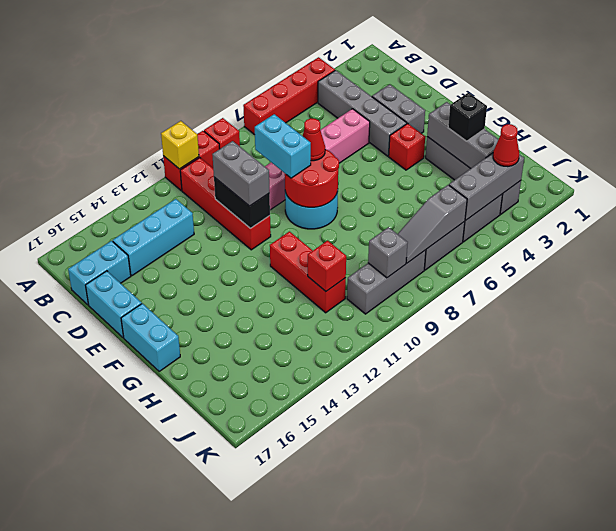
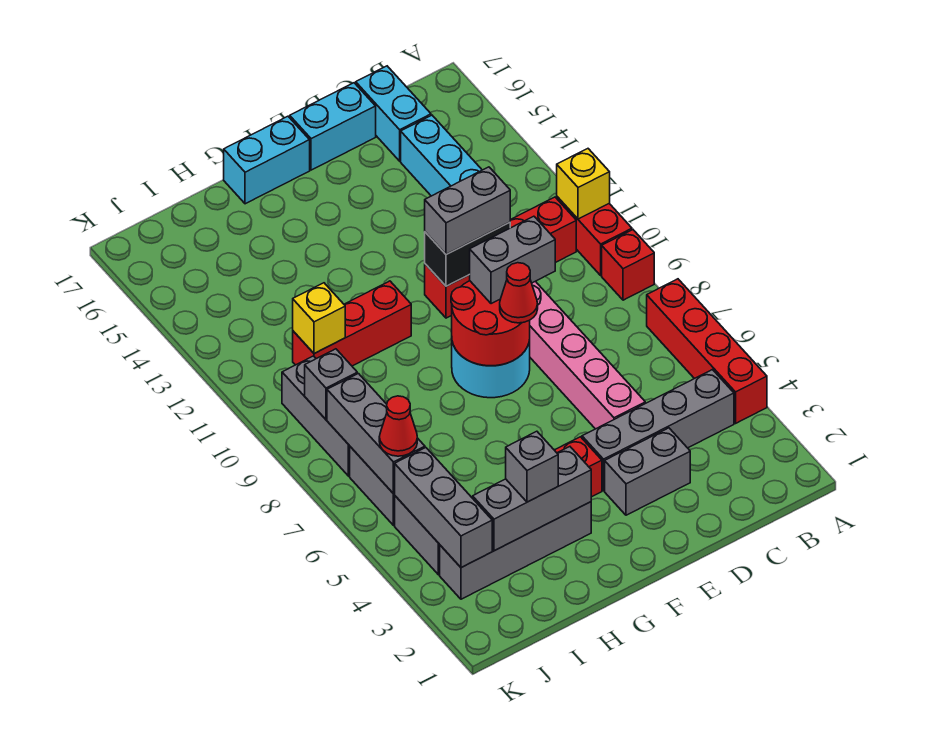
cyan brick D9:E9 level 3 -> grey brick D9:E9 level 3
black brick H3 level 3 -> grey brick H3 level 3
red brick I11 level 2 -> yellow brick I11 level 2
red cone J3 level 3 -> red cone J6 level 3
grey slope J6:J8 level 2 top 6 -> grey brick J6:J8 level 2

